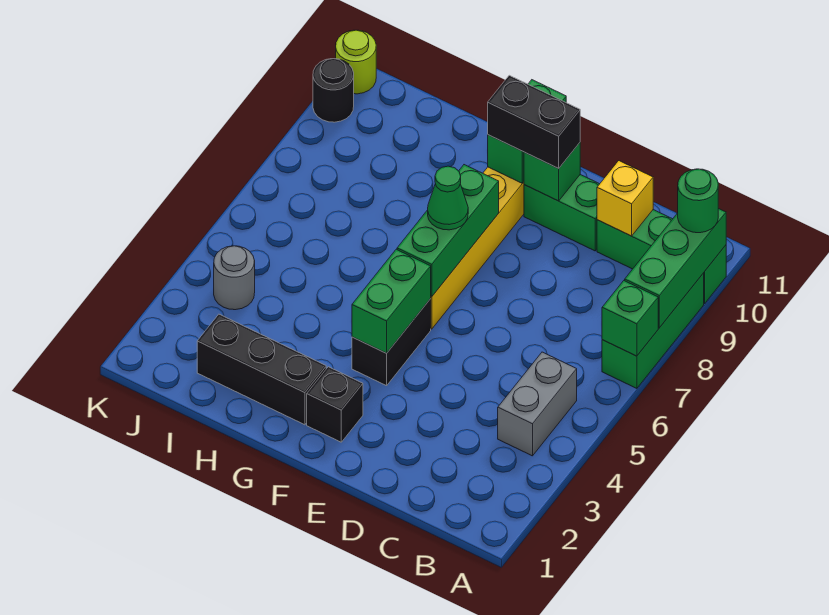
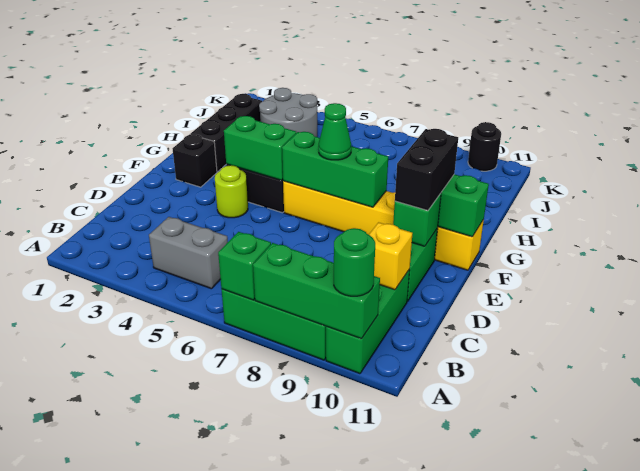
grey round brick J4 level 1 -> grey round brick I3:J4 level 1
lime round brick K11 level 1 -> lime round brick E4 level 1

